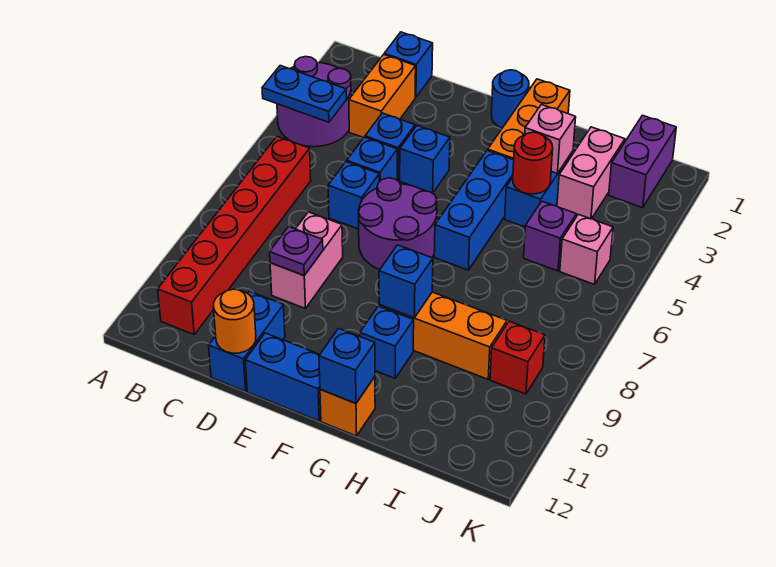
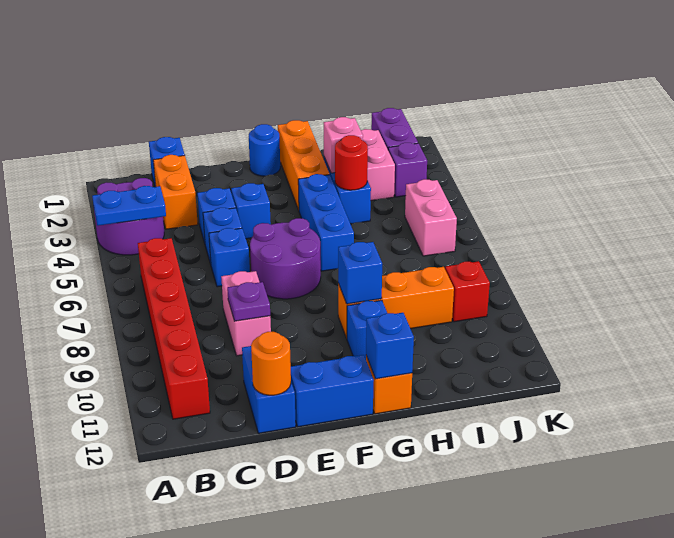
purple brick I5 level 1 -> purple brick J3 level 1
pink brick J5 level 1 -> pink brick J5:J6 level 1

